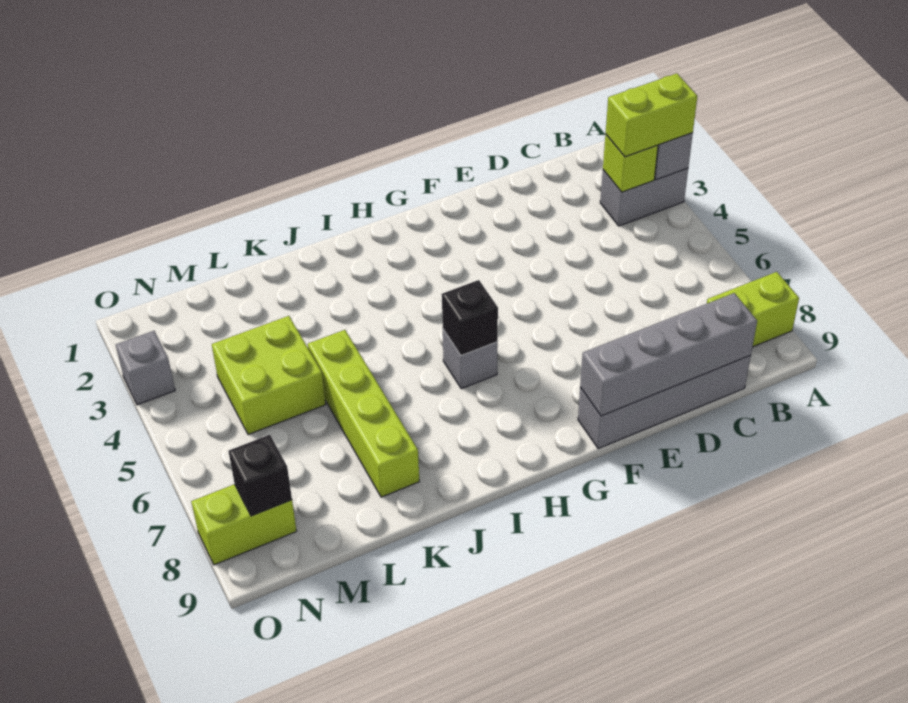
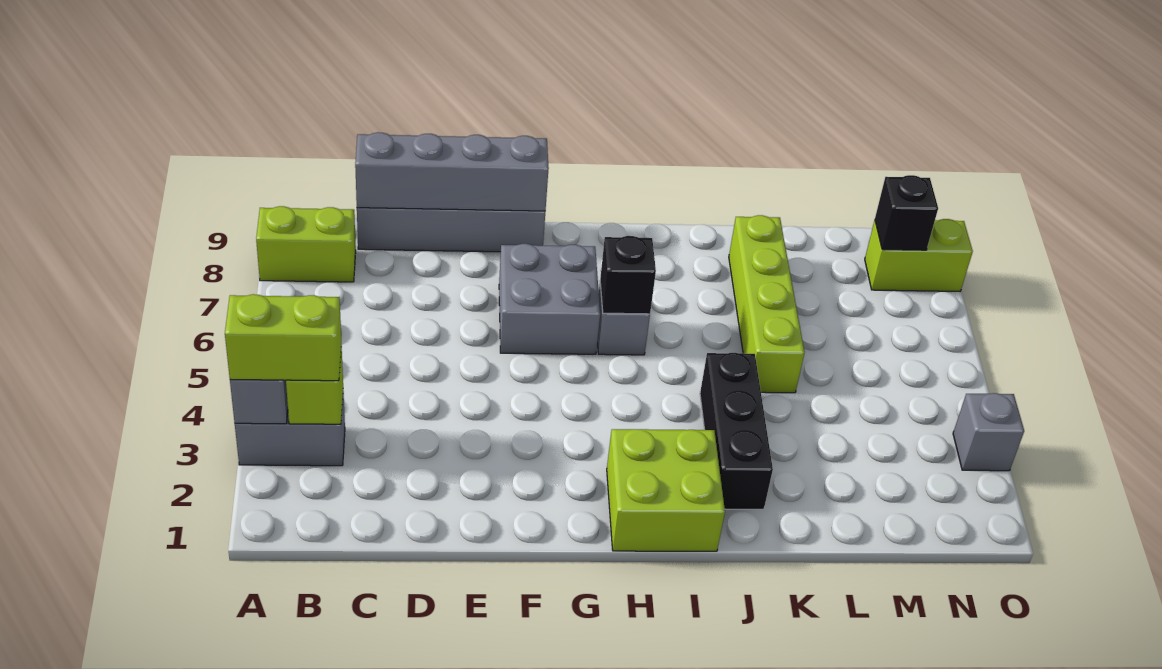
none -> grey brick F6:G7 level 1
none -> black brick J2:J4 level 1
lime brick L4:M5 level 1 -> lime brick H1:I2 level 1

